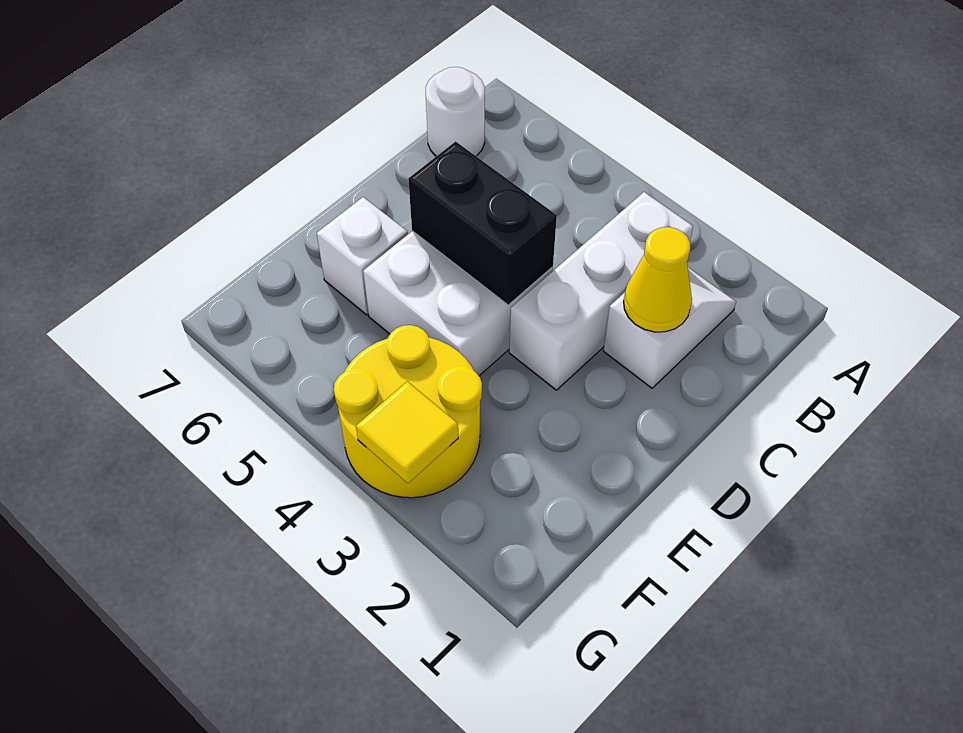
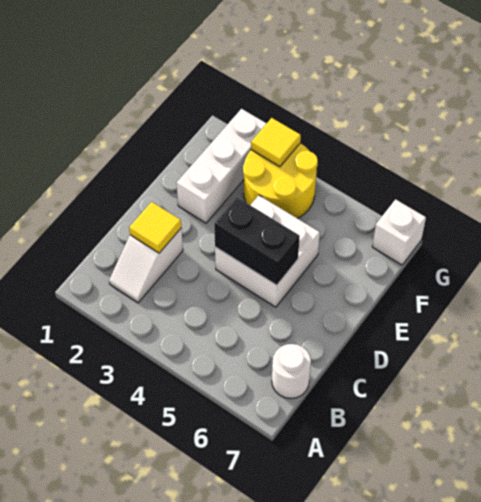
white brick B3:D3 level 1 -> white brick E2:G2 level 1
yellow cone C2 level 2 -> yellow tile C2 level 2
white brick E6 level 1 -> white brick G7 level 1

